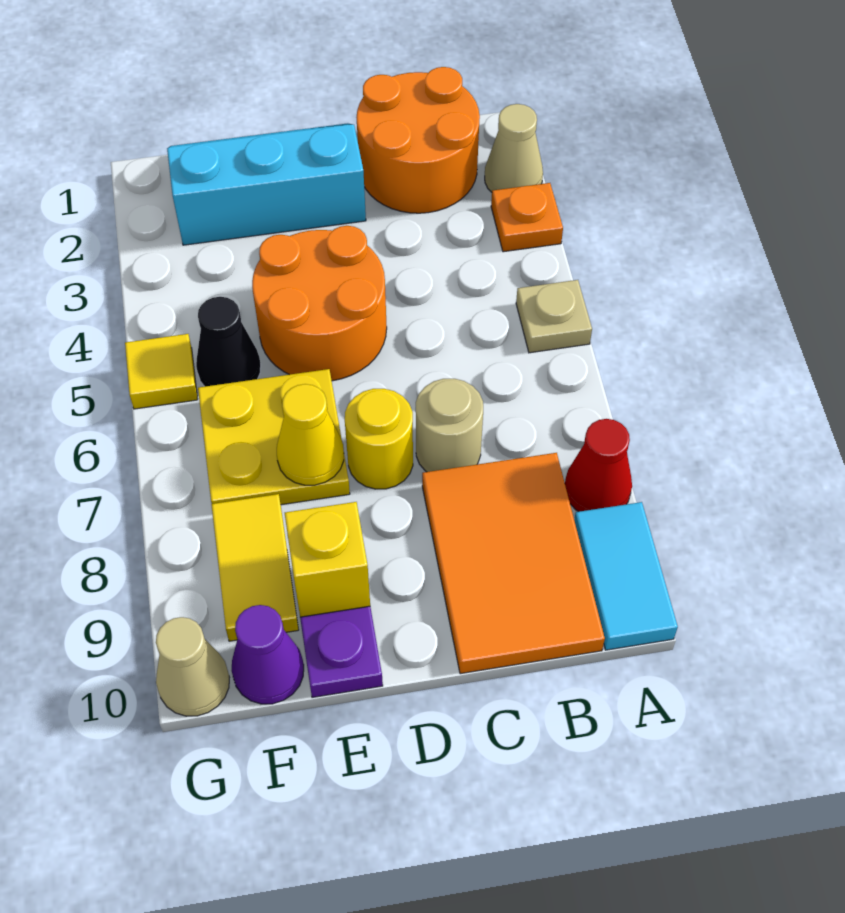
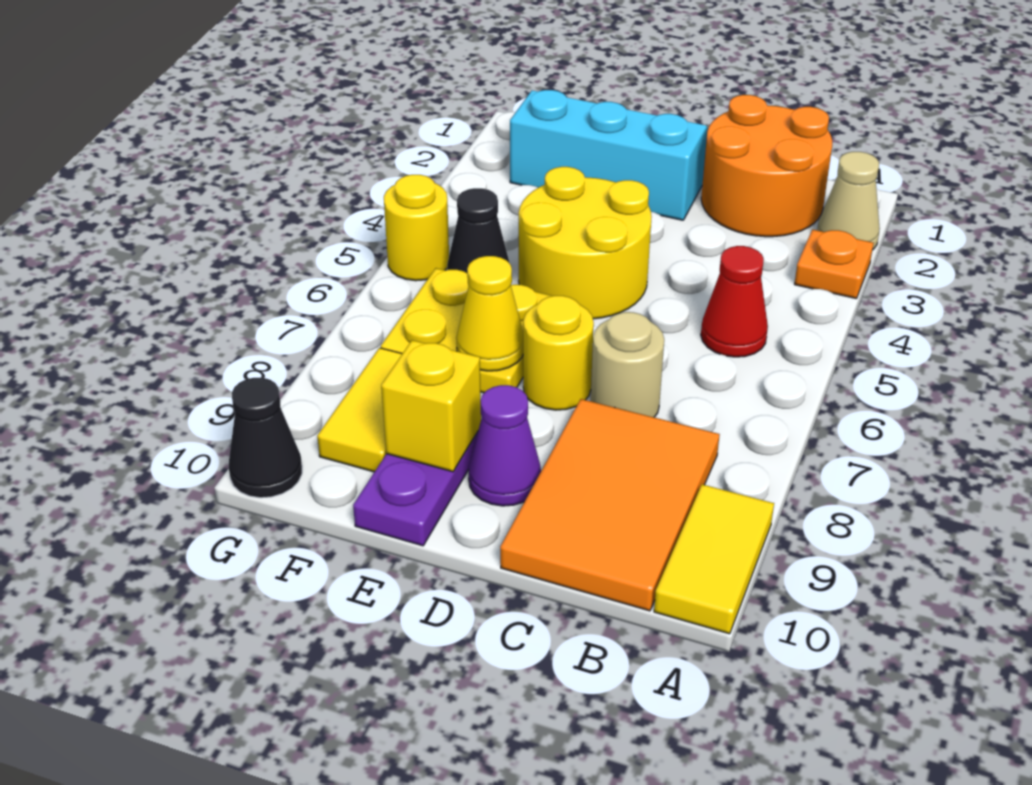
tan plate A5 level 1 -> none
red cone A8 level 1 -> red cone B5 level 1
cyan tile A9:A10 level 1 -> yellow tile A9:A10 level 1
orange round brick D4:E5 level 1 -> yellow round brick D4:E5 level 1
purple cone F10 level 1 -> purple cone D9 level 1
yellow tile G5 level 1 -> yellow round brick G5 level 1
tan cone G10 level 1 -> black cone G10 level 1

